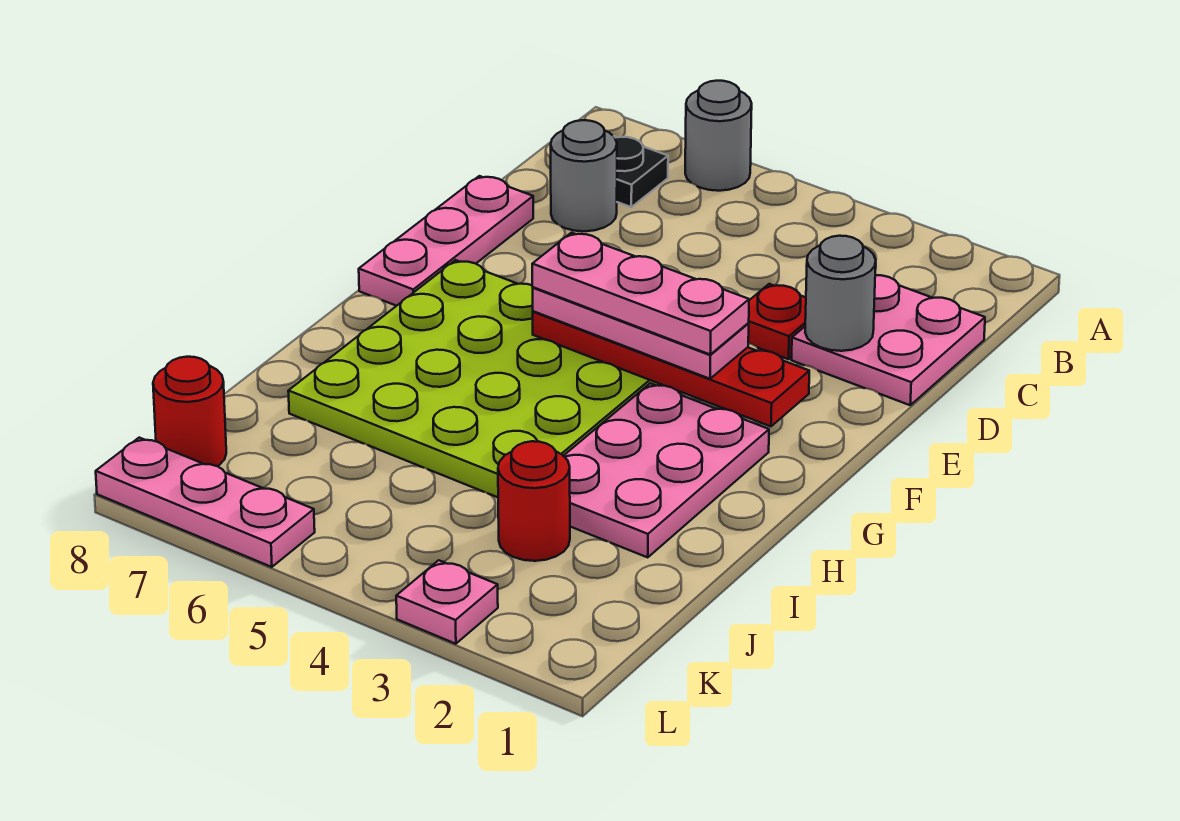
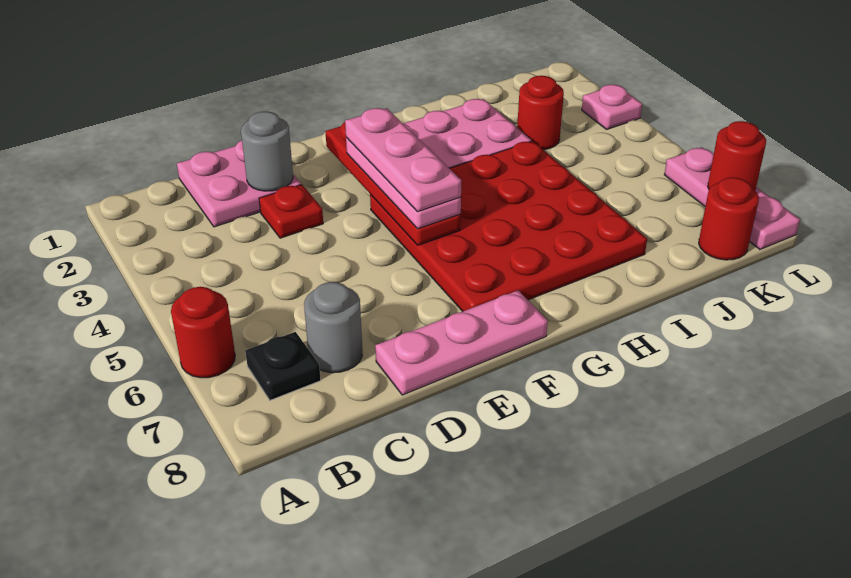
grey round brick A6 level 1 -> red round brick A6 level 1
lime plate F4:I7 level 1 -> red plate F4:I7 level 1
none -> red round brick L7 level 2

